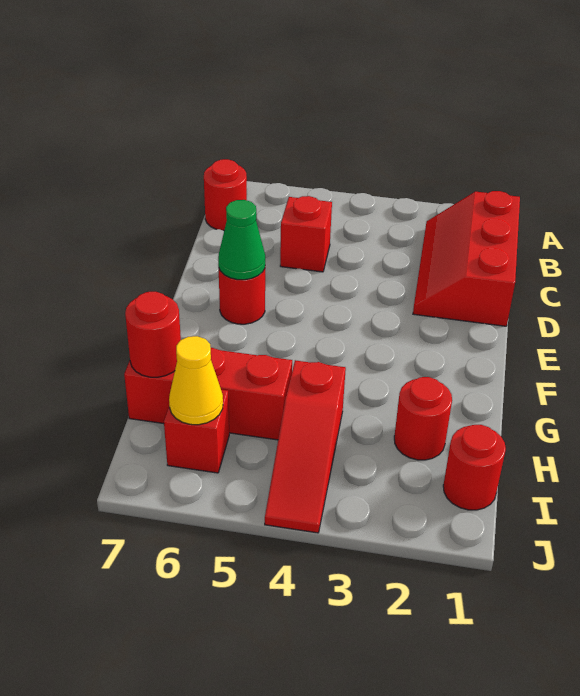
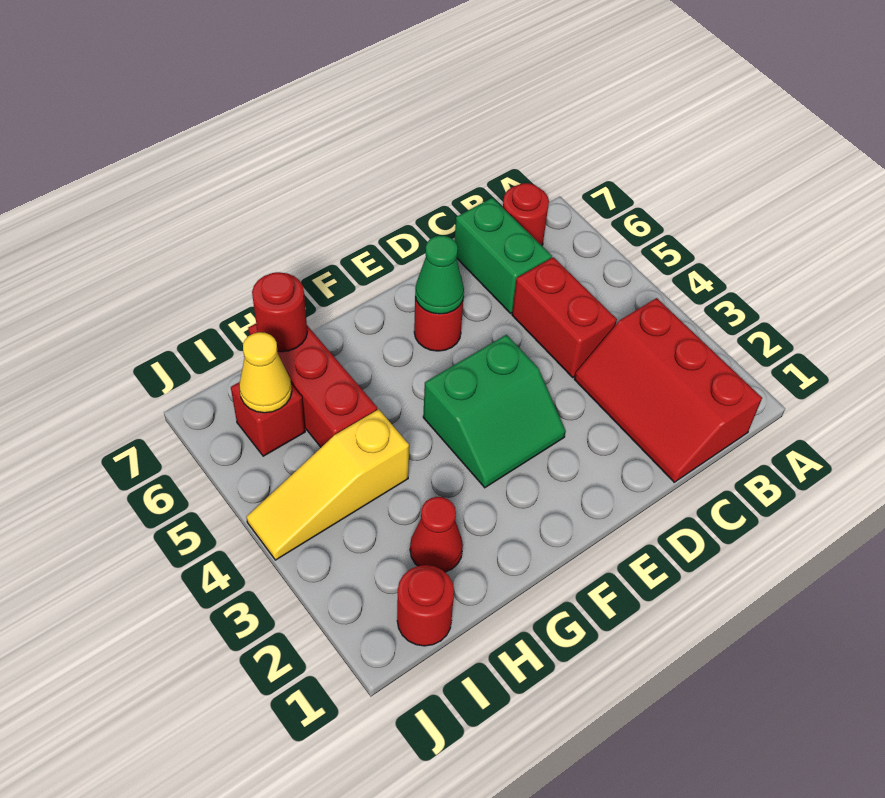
red slope B1:D2 level 1 top 1 -> red slope B1:C3 level 1 top B
red brick C5 level 1 -> red brick C4:C5 level 1
none -> green brick C6:C7 level 1
none -> green slope E3:F4 level 1 top 4
red round brick H2 level 1 -> red cone H2 level 1
red slope H4:J4 level 1 top H -> yellow slope H4:J4 level 1 top H

